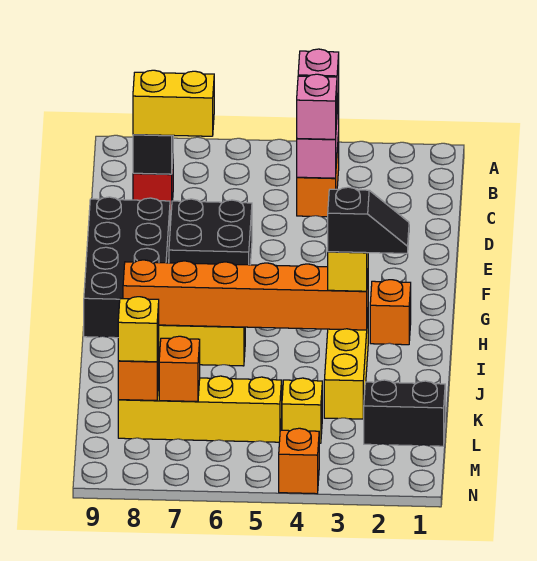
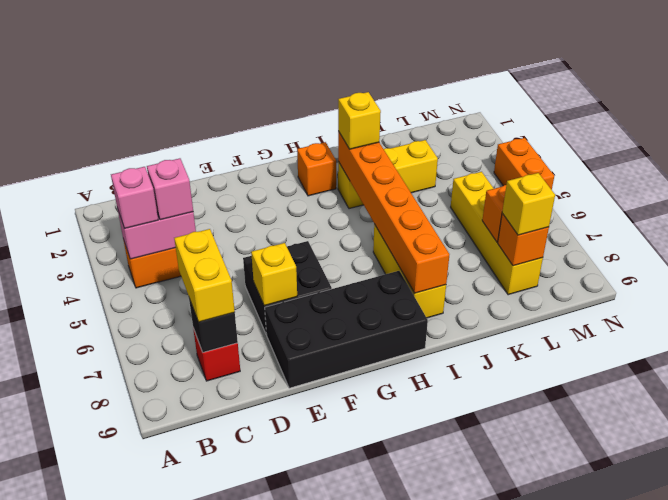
black slope I2:I3 level 4 top 3 -> none
black brick L1:L2 level 1 -> none
yellow brick L4 level 1 -> yellow brick E7 level 2
orange brick N4 level 1 -> orange brick N4:N5 level 1

